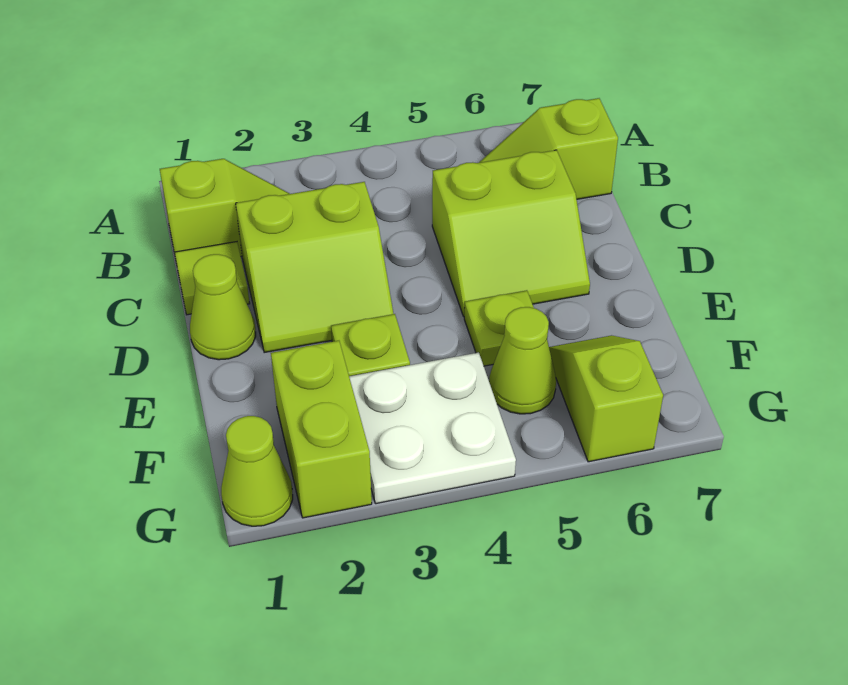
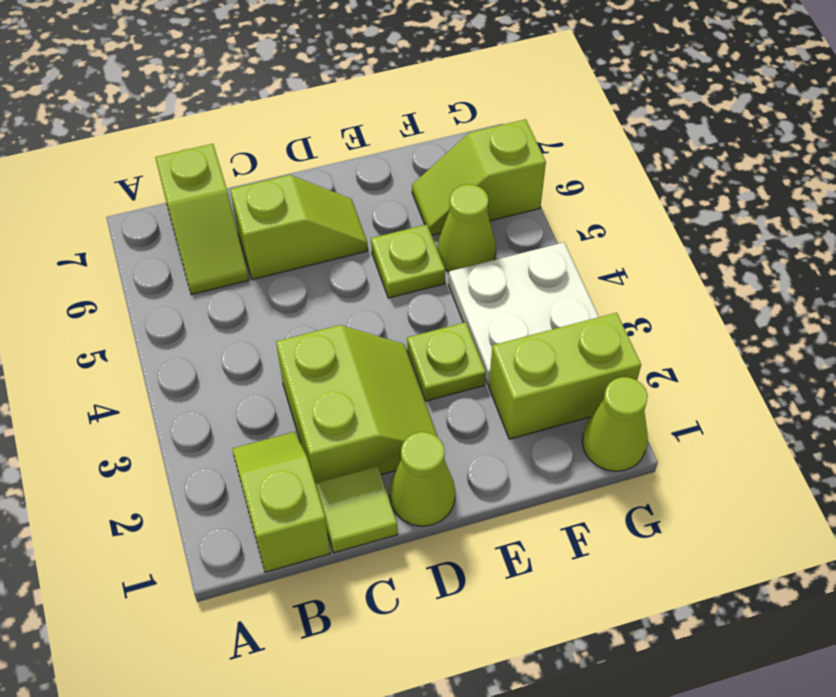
lime slope C5:D6 level 1 top C -> lime slope C6:D6 level 1 top C

